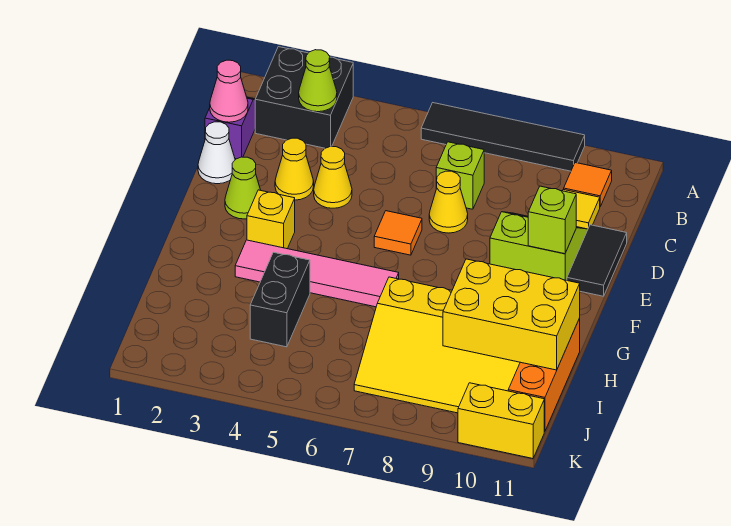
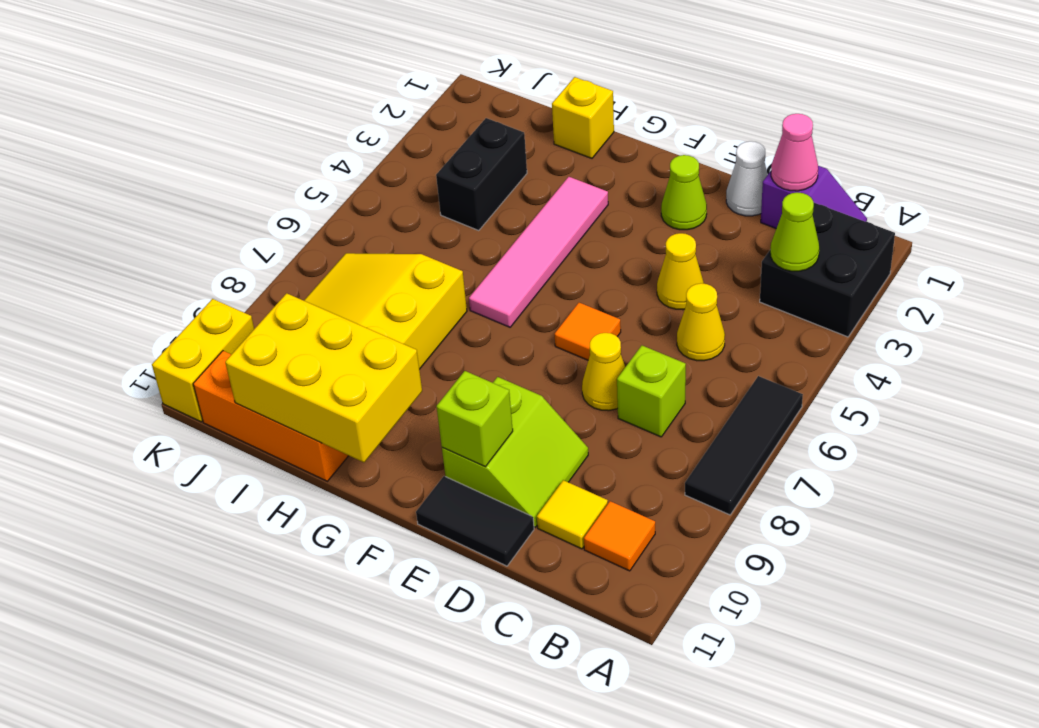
black tile A6:A9 level 1 -> black tile A6:A8 level 1
yellow cone D3 level 1 -> yellow cone C5 level 1
yellow brick F3 level 1 -> yellow brick H1 level 1
black brick H4:I4 level 1 -> black brick I3:I4 level 1
yellow brick H9:I11 level 2 -> yellow brick G10:I11 level 2

